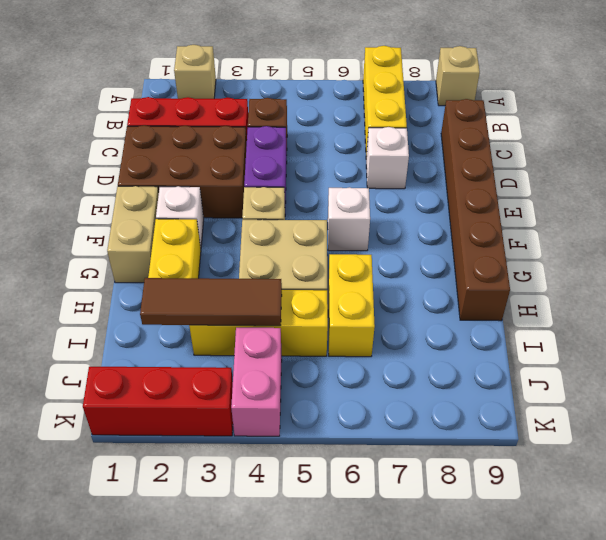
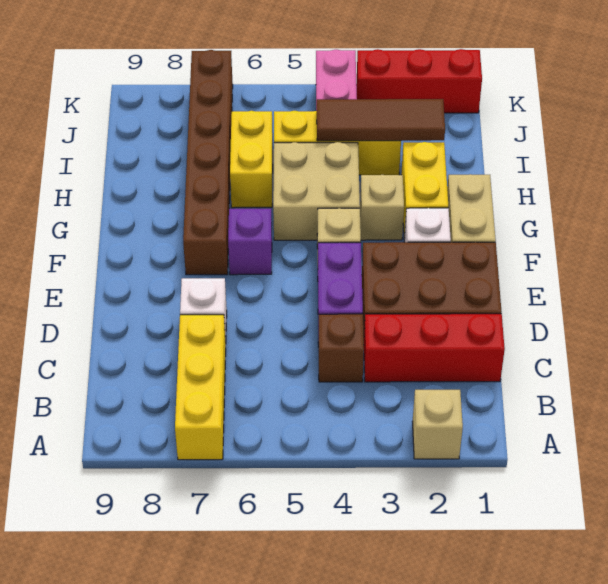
tan brick A9 level 1 -> tan brick G3 level 1
brown brick C9:H9 level 1 -> brown brick F7:K7 level 1
white brick F6 level 1 -> purple brick F6 level 1

